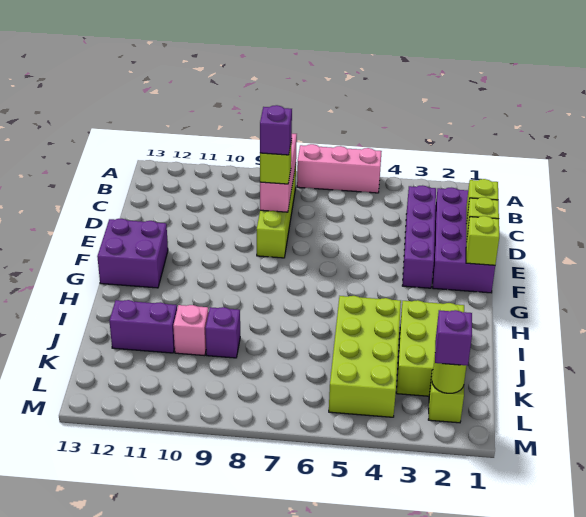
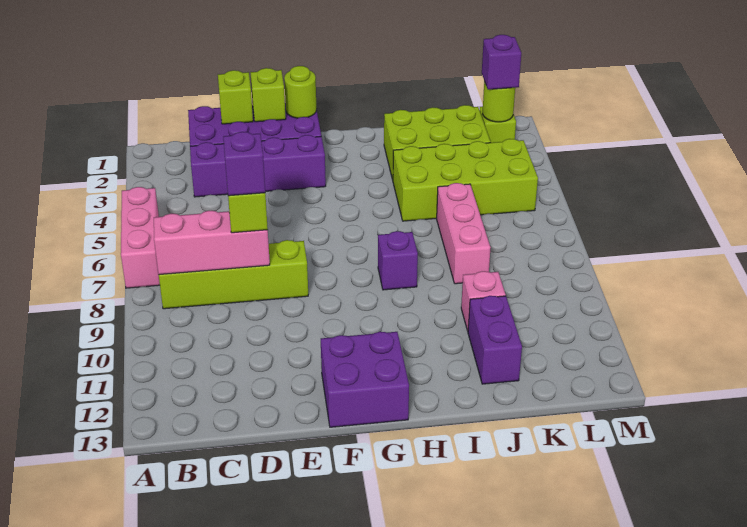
lime brick F1 level 2 -> lime round brick F1 level 2
none -> pink brick J6:J8 level 1
purple brick J9 level 1 -> purple brick H8 level 1

